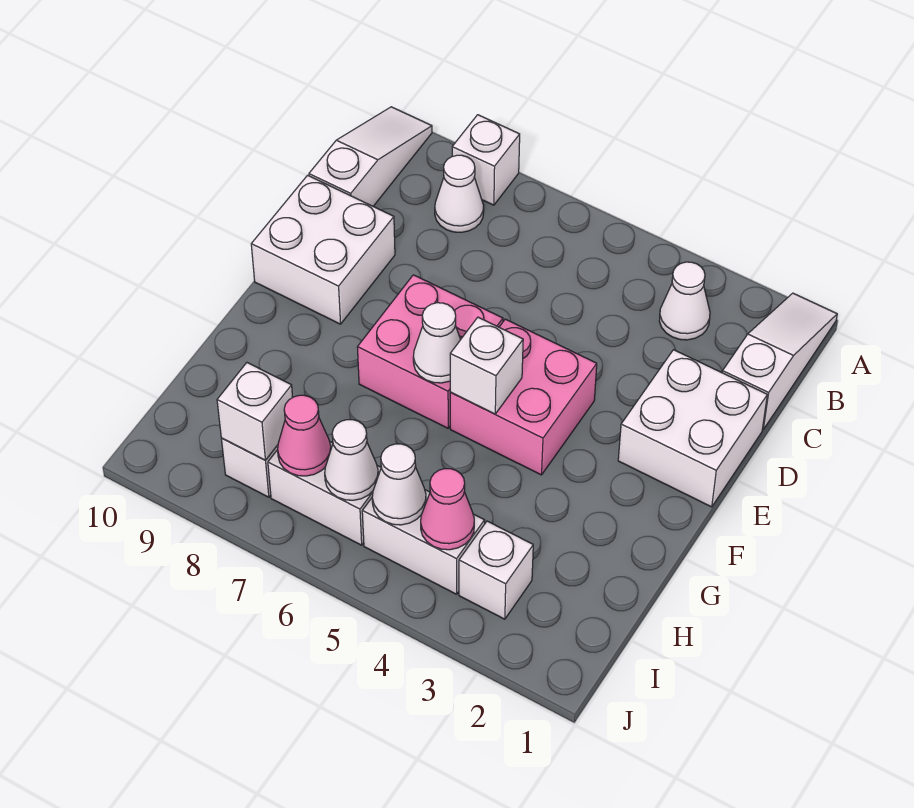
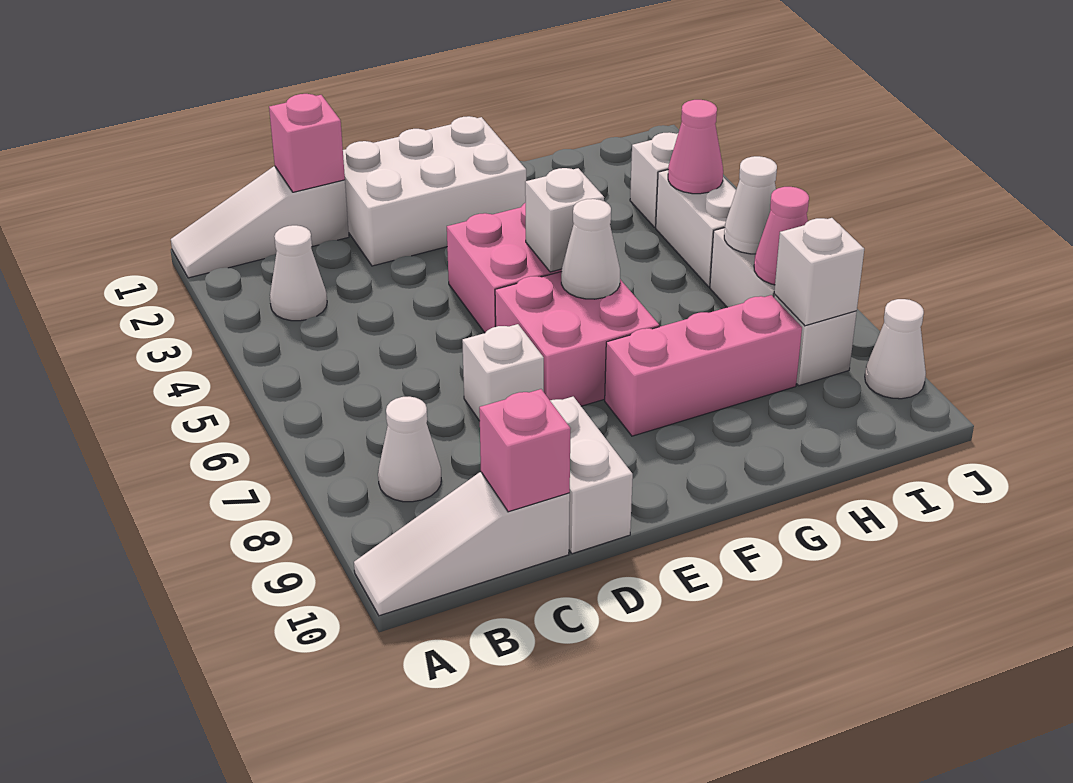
white brick A8 level 1 -> white brick D7 level 1
none -> pink brick C1 level 2
none -> pink brick C10 level 2
white brick D1:E2 level 1 -> white brick D1:F2 level 1
white brick D9:E10 level 1 -> white brick D9:D10 level 1
none -> pink brick F8:H8 level 1
white cone I5 level 2 -> white cone J9 level 1

